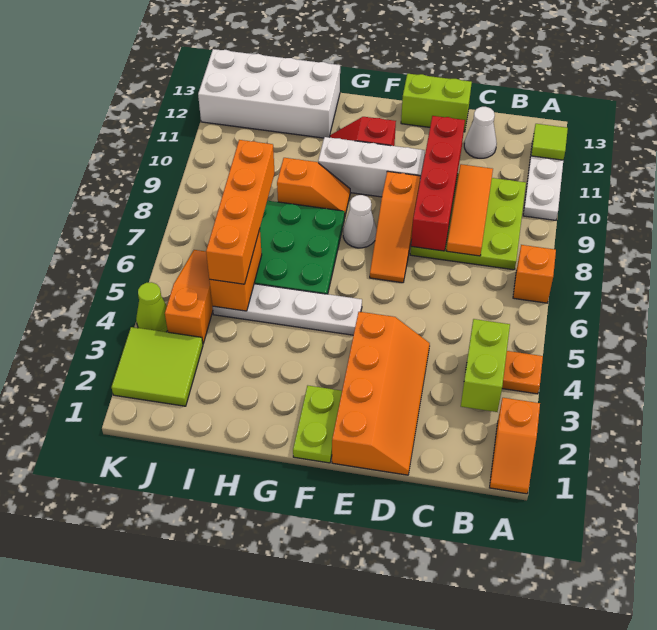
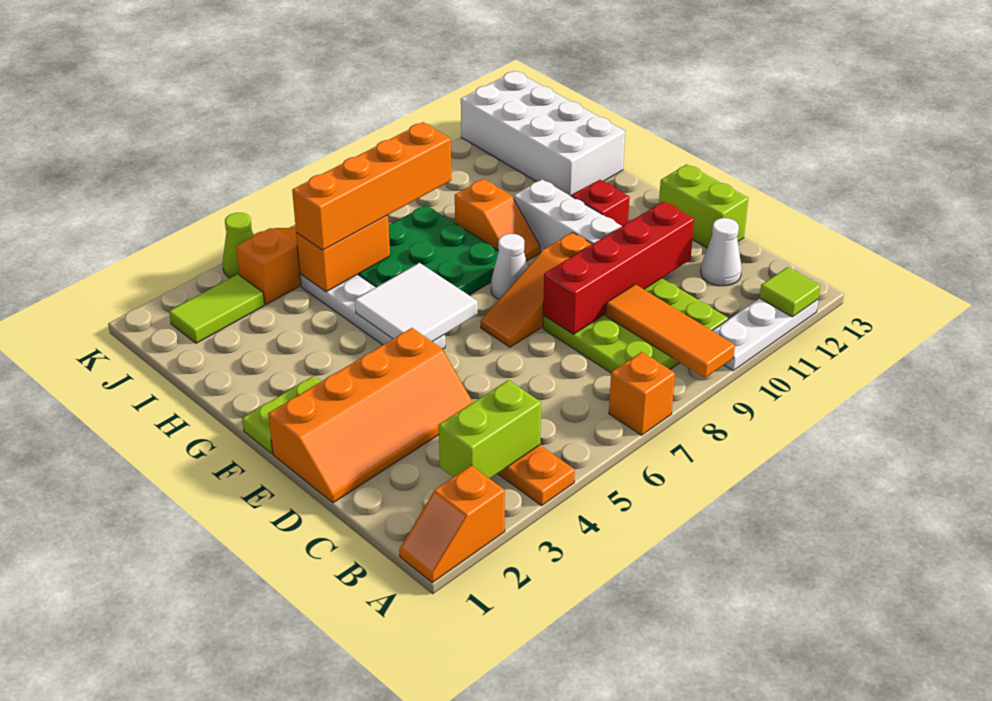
orange tile C8:C10 level 2 -> orange tile A9:C9 level 2
none -> white tile F5:G6 level 2
lime tile J2:K3 level 1 -> lime tile J2:J3 level 1

